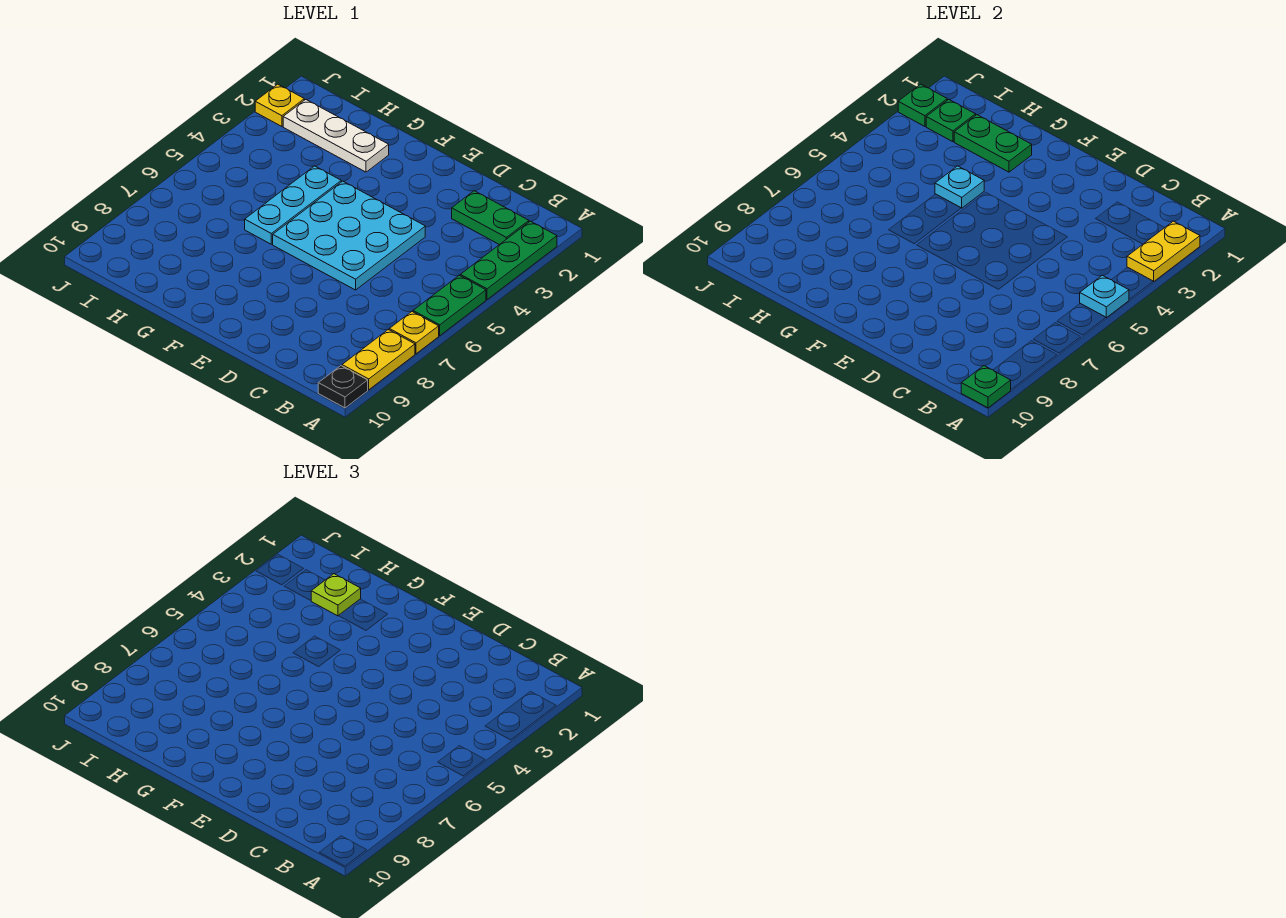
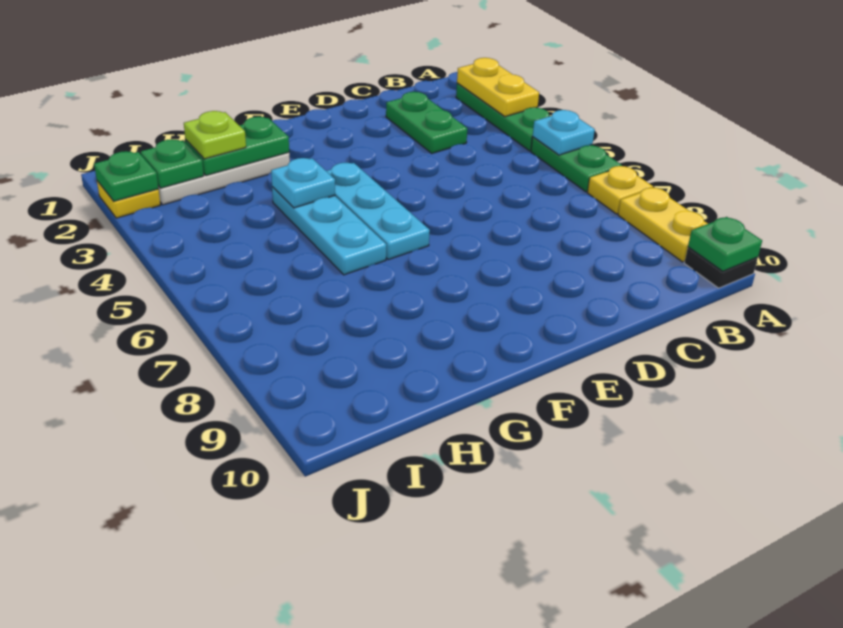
green plate B2:C2 level 1 -> green plate C2:C3 level 1
cyan plate D4:F6 level 1 -> cyan plate F4:F6 level 1

